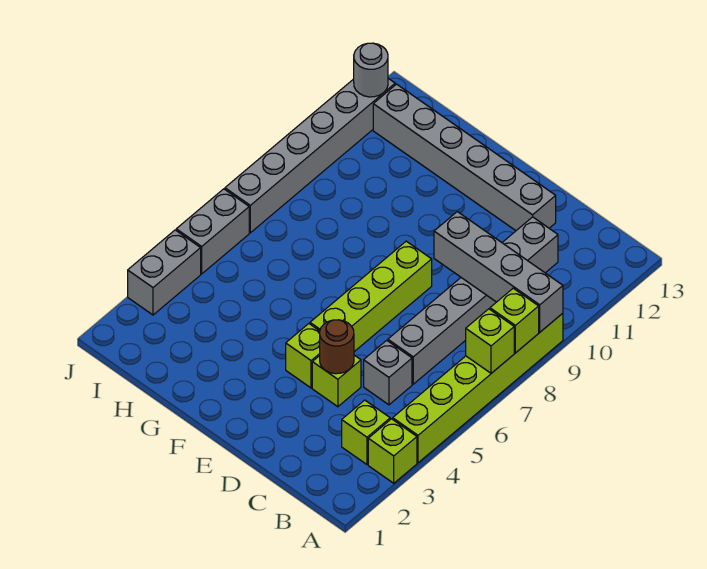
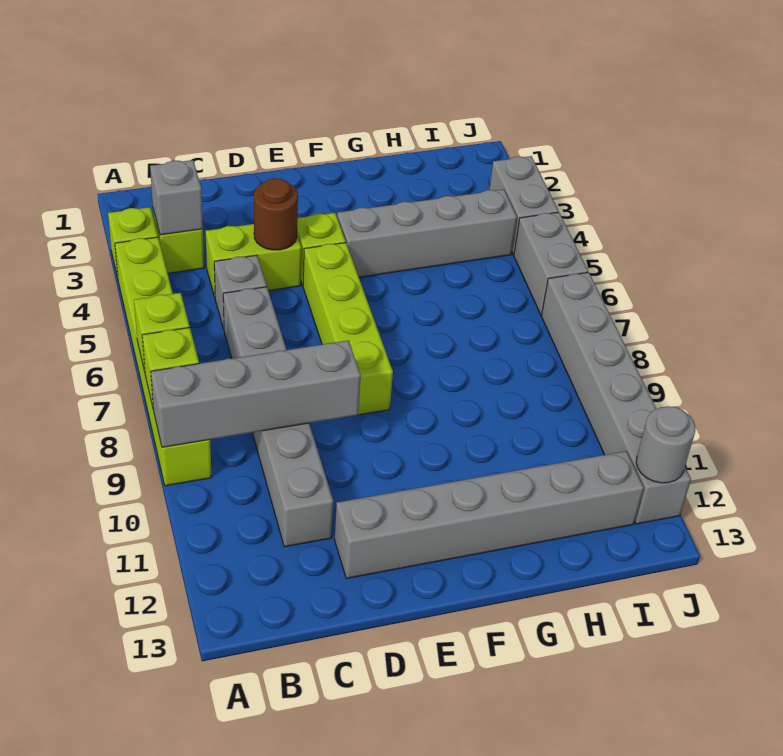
none -> grey brick B3 level 2
lime brick D4 level 1 -> lime brick C4:D4 level 1
none -> grey brick F4:I4 level 1

